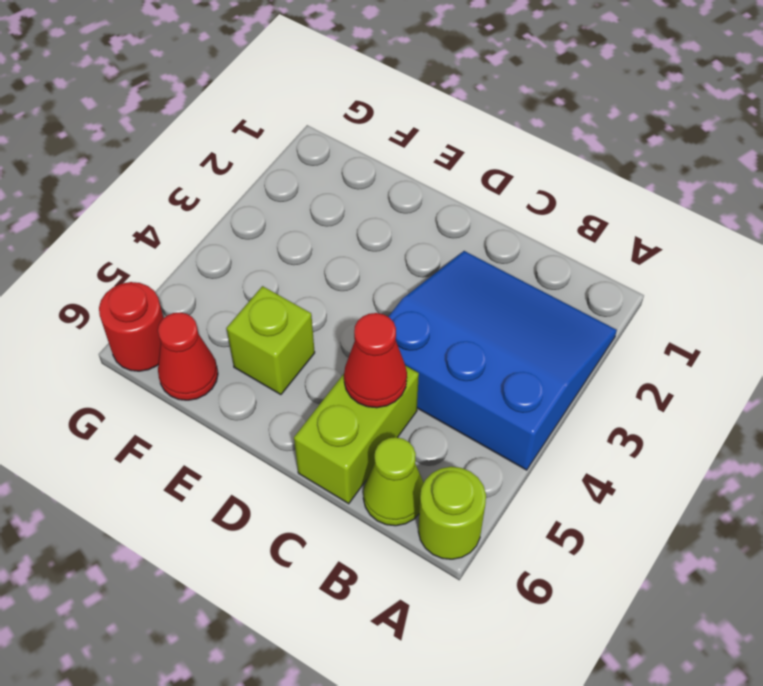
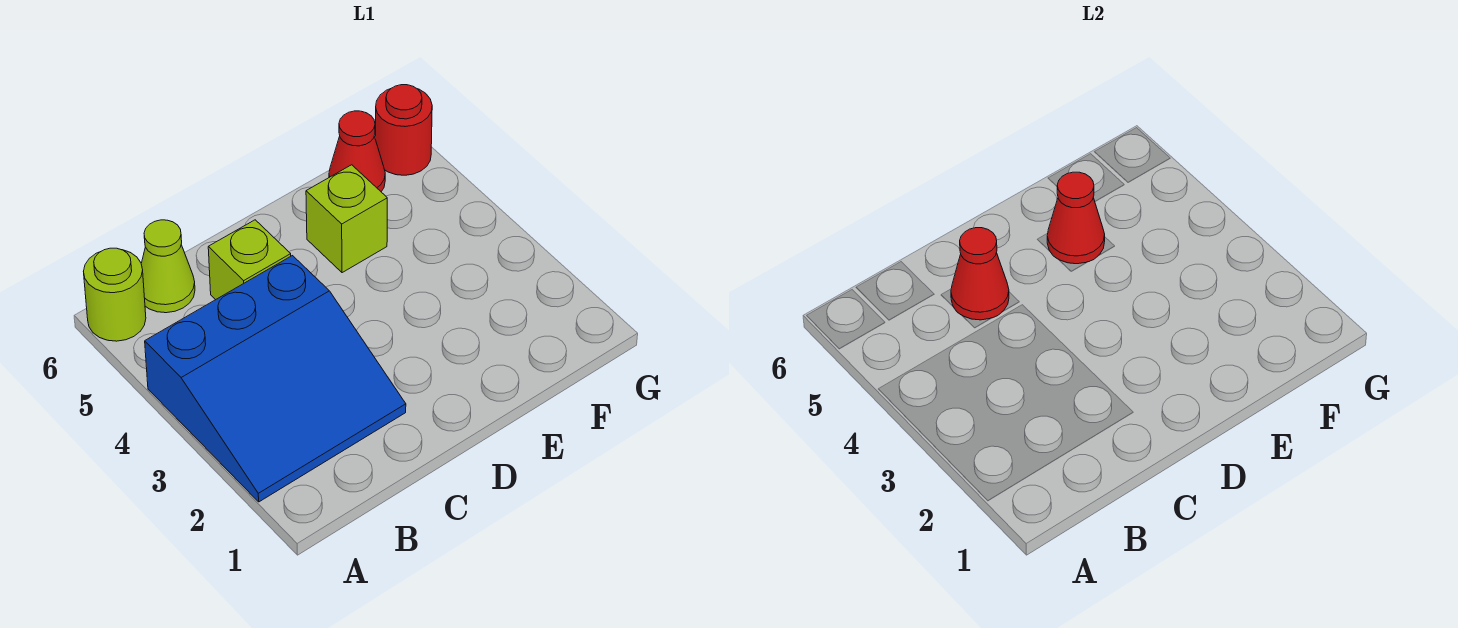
lime brick C5:C6 level 1 -> lime brick C5 level 1
none -> red cone E5 level 2

